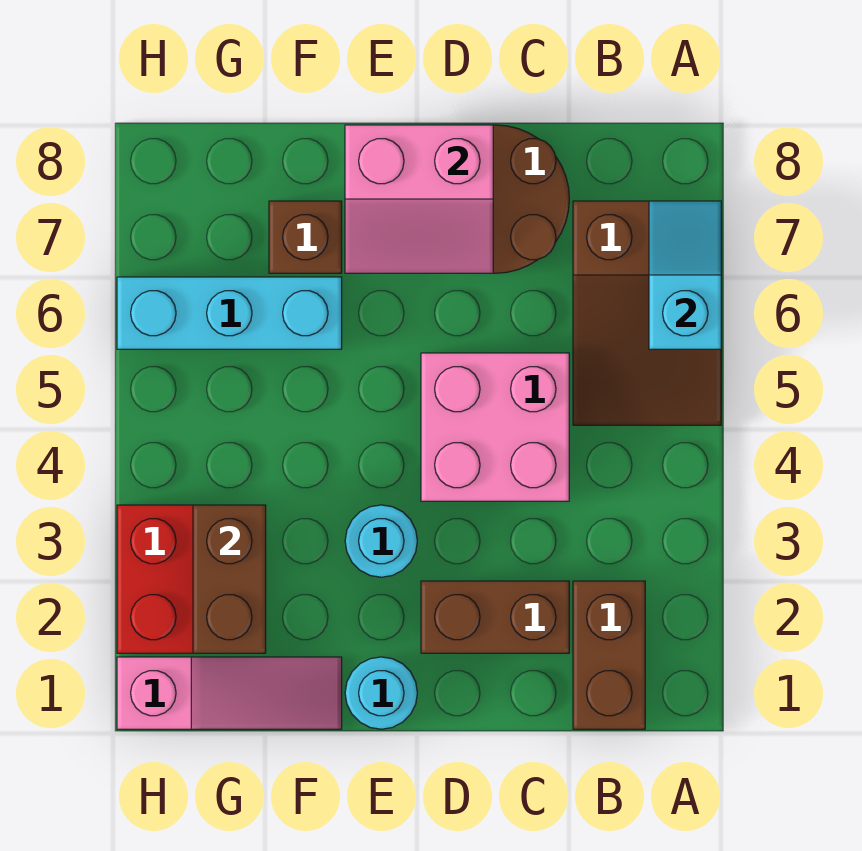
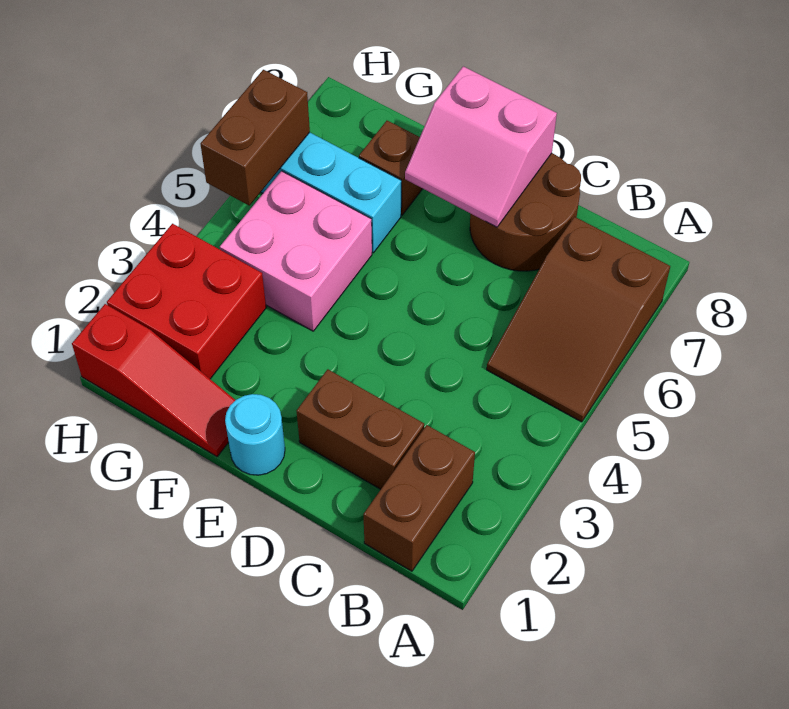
cyan slope A6:A7 level 2 top 6 -> none
pink brick C4:D5 level 1 -> pink brick F4:G5 level 1
cyan round brick E3 level 1 -> none
pink slope F1:H1 level 1 top H -> red slope F1:H1 level 1 top H
brown brick G2:G3 level 2 -> brown brick H5:H6 level 2

